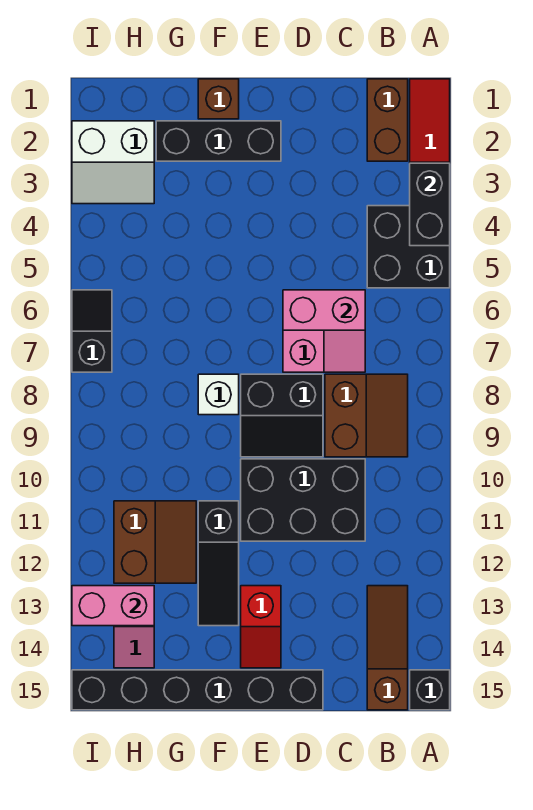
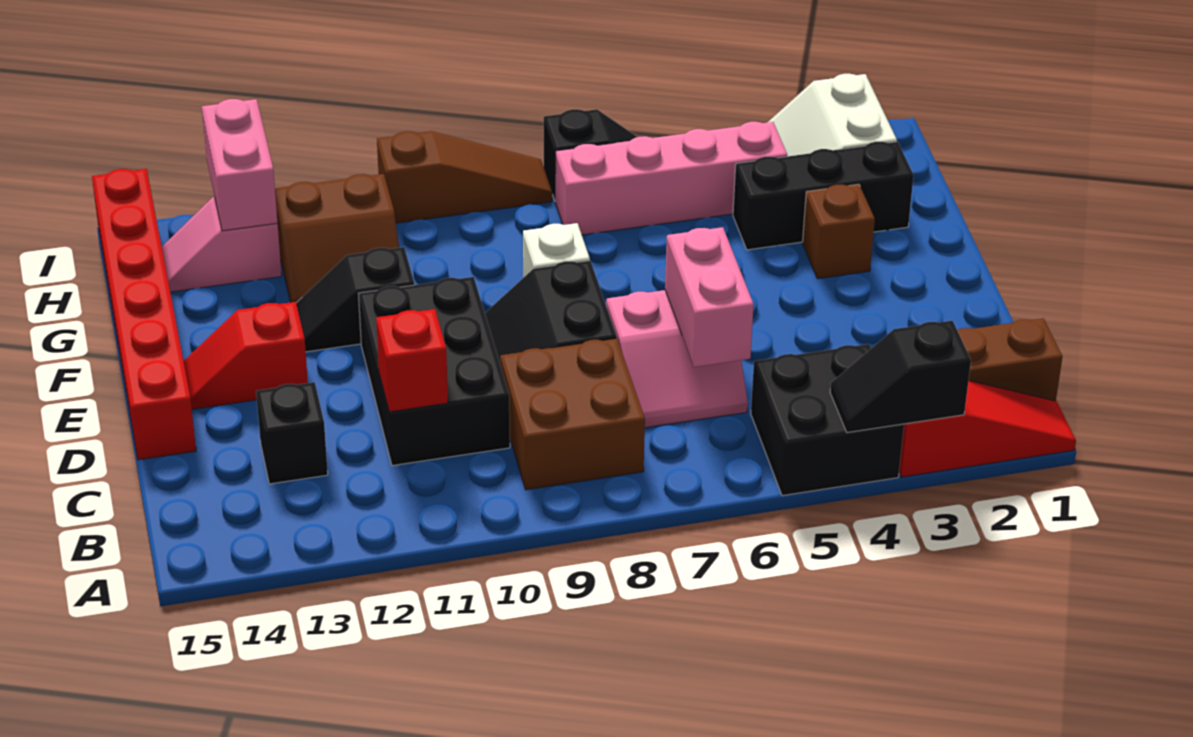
black brick A3:A4 level 2 -> black slope A3:A4 level 2 top 3
black brick A15 level 1 -> black brick C13 level 1
brown slope B8:C9 level 1 top C -> brown brick B8:C9 level 1
brown slope B13:B15 level 1 top 15 -> brown slope I8:I10 level 1 top 10
none -> red brick C11 level 2
black brick D15:I15 level 1 -> red brick D15:I15 level 1
black brick E2:G2 level 1 -> black brick G2:G4 level 1
brown brick F1 level 1 -> brown brick F3 level 1
black slope F11:F13 level 1 top 11 -> black slope F11:F12 level 1 top 11
none -> pink brick H4:H7 level 1

